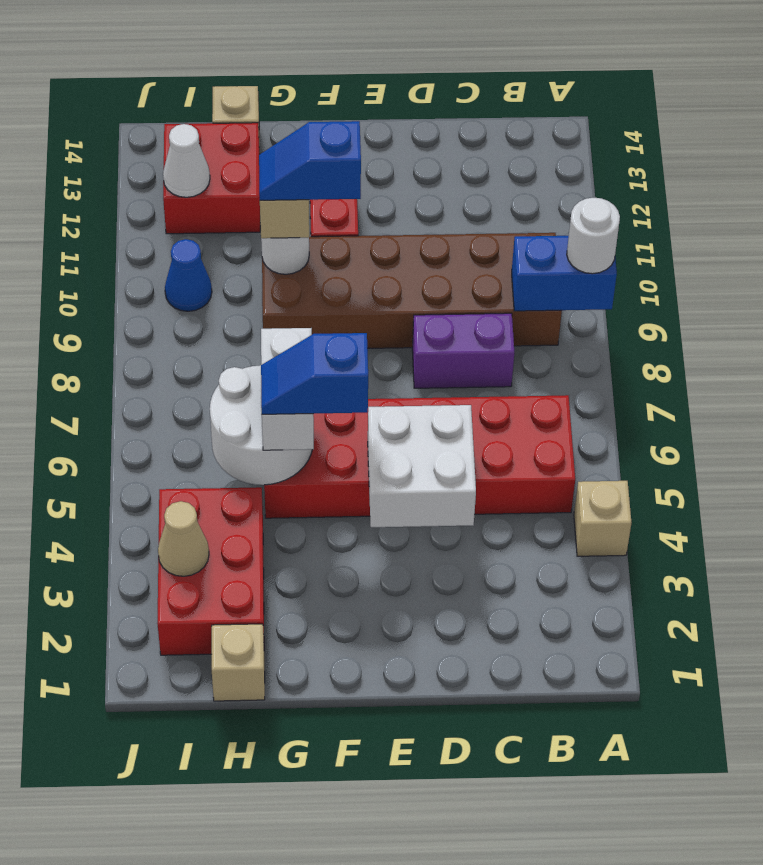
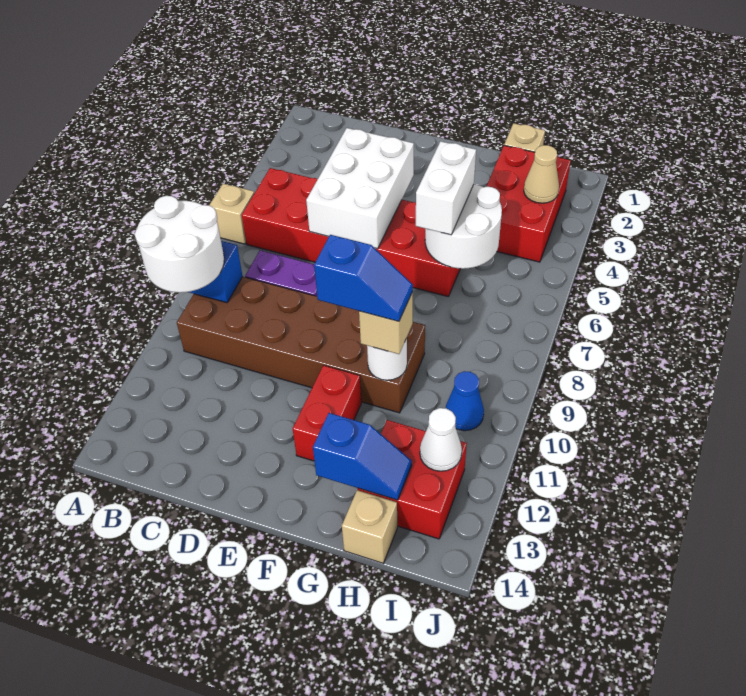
tan brick A4 level 1 -> tan brick A6 level 1
white round brick A9 level 3 -> white round brick A9:B10 level 3
white brick D4:E5 level 2 -> white brick D4:E6 level 2
blue slope F5:G5 level 4 top F -> blue slope G13:H13 level 2 top G

